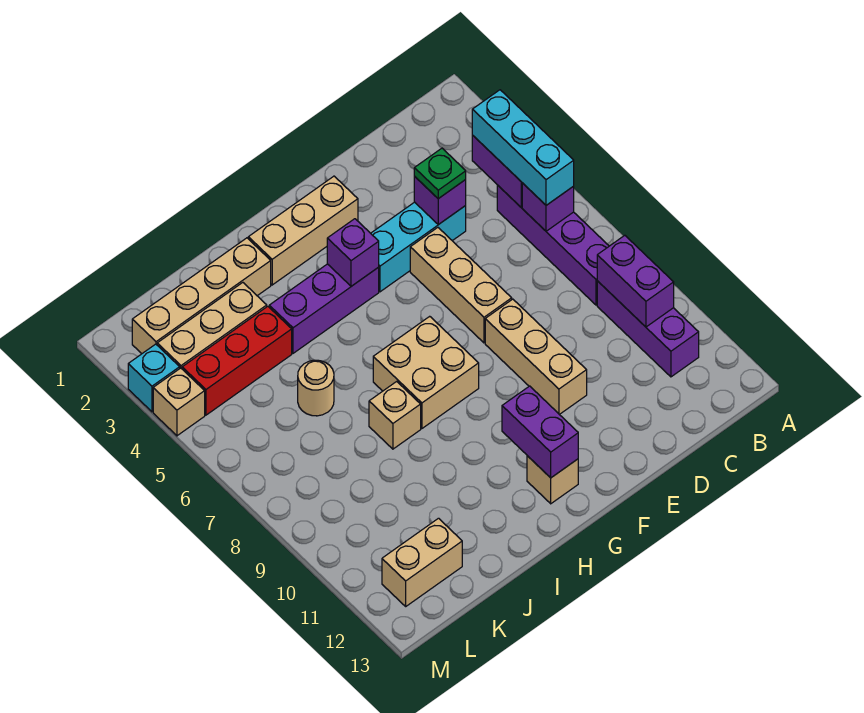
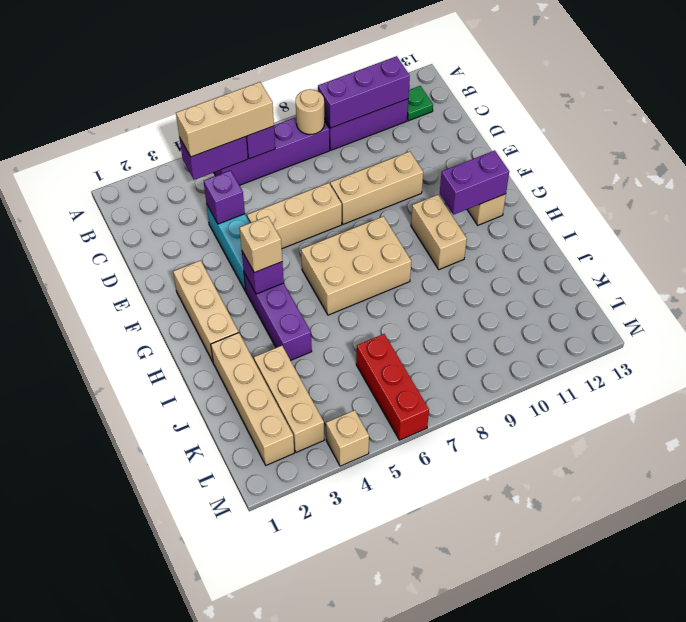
cyan brick B4:B6 level 3 -> tan brick B4:B6 level 3
purple brick B9:B10 level 2 -> purple brick B9:B11 level 2
green plate D4 level 3 -> green plate B12 level 1
tan brick G7:H8 level 1 -> tan brick G6:H8 level 1
tan brick I8 level 1 -> tan brick G4 level 3
red brick J4:L4 level 1 -> red brick K6:M6 level 1
tan round brick J6 level 1 -> tan round brick B8 level 2
tan brick K12:L12 level 1 -> tan brick G10:H10 level 1
cyan brick M3 level 1 -> none

